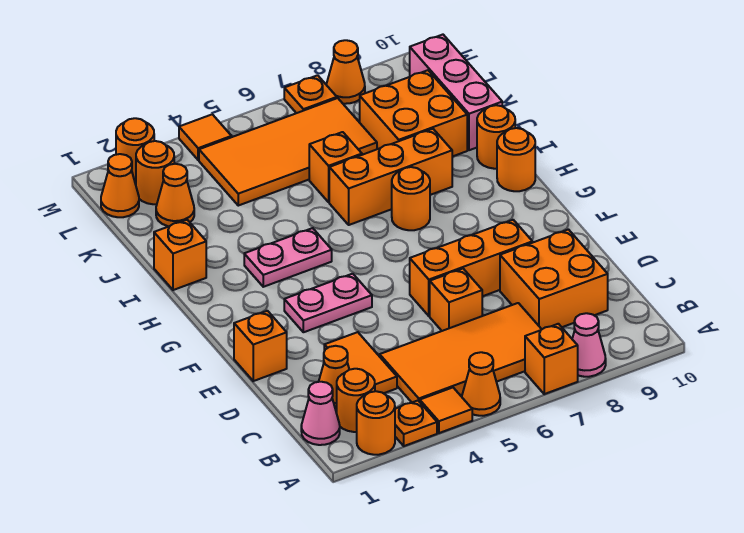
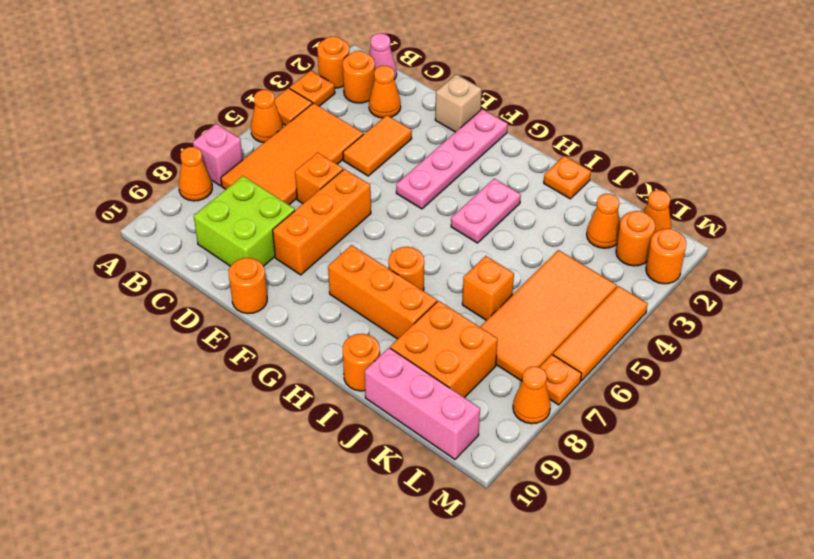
orange brick A7 level 1 -> pink brick A7 level 1
pink cone A8 level 1 -> orange cone A8 level 1
orange tile C3:D3 level 1 -> orange tile D3:D4 level 1
orange brick C8:D9 level 1 -> lime brick C8:D9 level 1
orange brick E1 level 1 -> tan brick E1 level 1
pink plate F3:F4 level 1 -> pink plate F1:F4 level 1
orange round brick H10 level 1 -> orange round brick E10 level 1
orange brick I1 level 1 -> orange plate I1 level 1
orange brick I6:I8 level 1 -> orange brick G8:I8 level 1
orange tile M4 level 1 -> orange tile M4:M6 level 1

